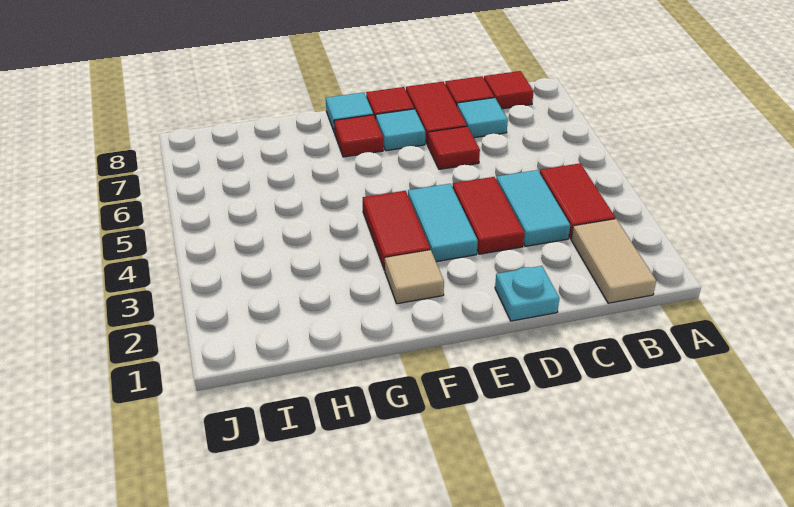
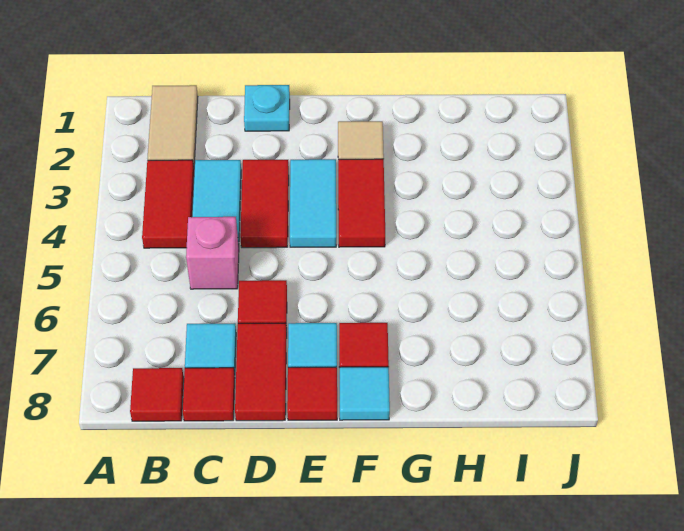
none -> pink brick C5 level 1

